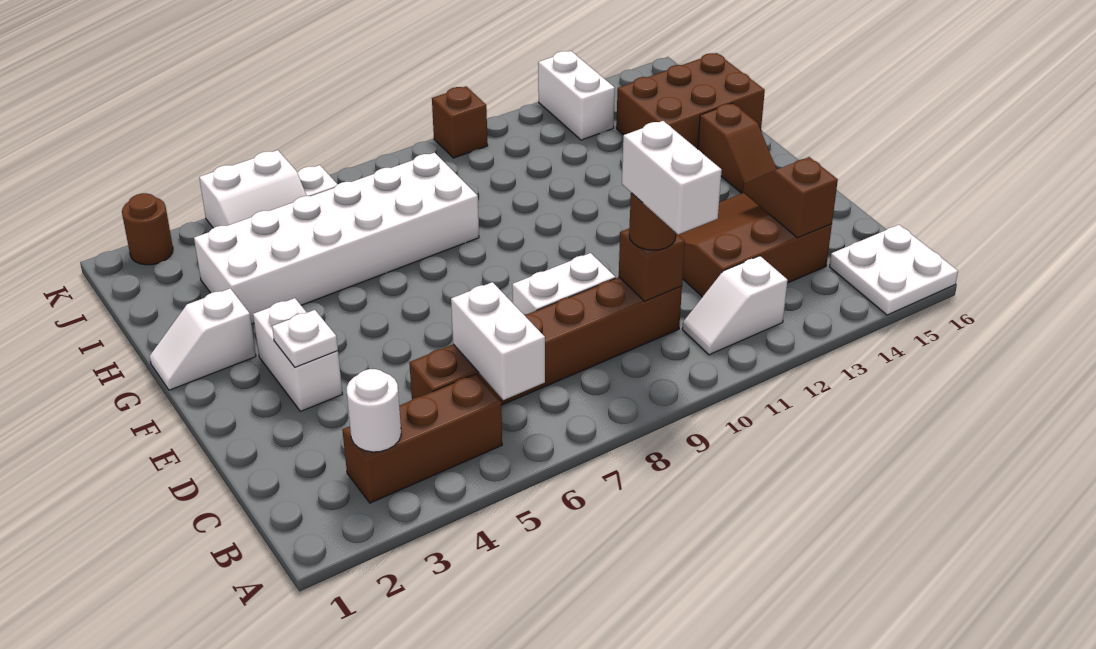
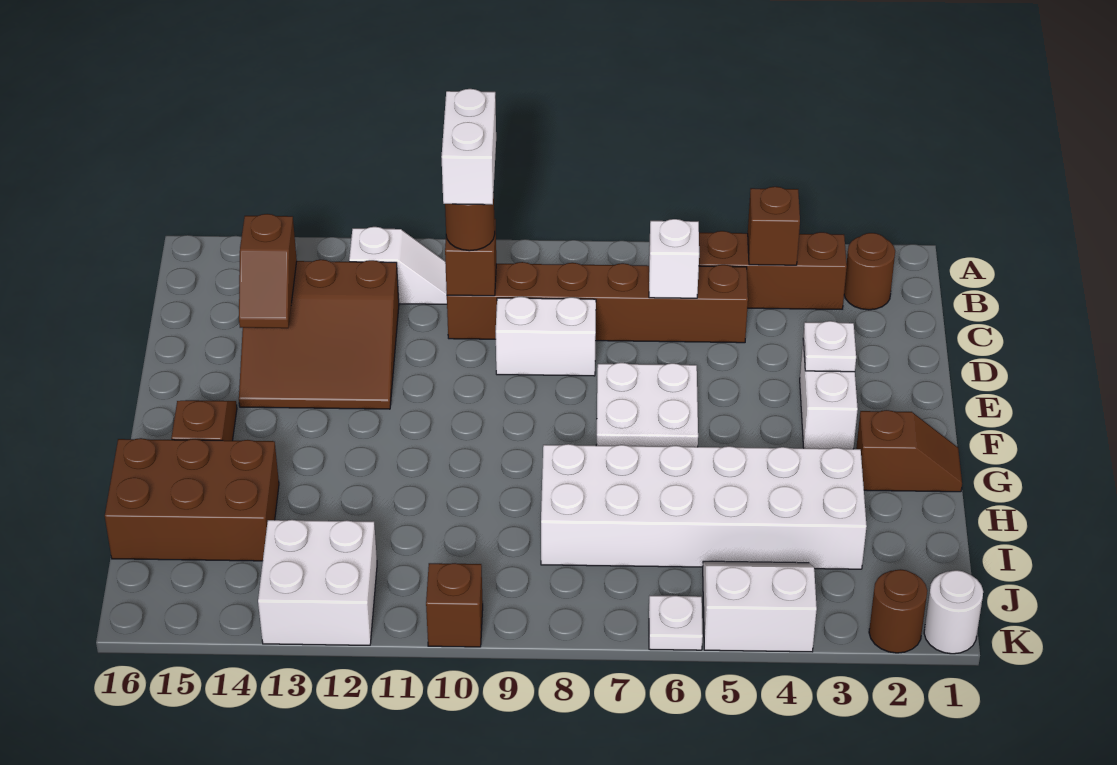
white plate A15:B16 level 1 -> white plate E6:F7 level 1
none -> brown round brick B2 level 1
white round brick B3 level 2 -> white round brick K1 level 1
none -> brown brick B4 level 2
white brick B6:C6 level 2 -> white brick C6 level 2
white slope G1:G2 level 1 top 2 -> brown slope G1:G2 level 1 top 2
white brick J13:K13 level 1 -> white brick J12:K13 level 1

